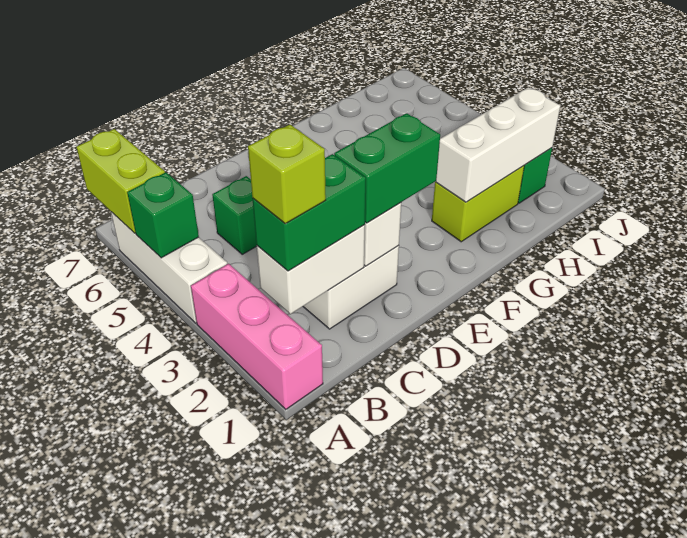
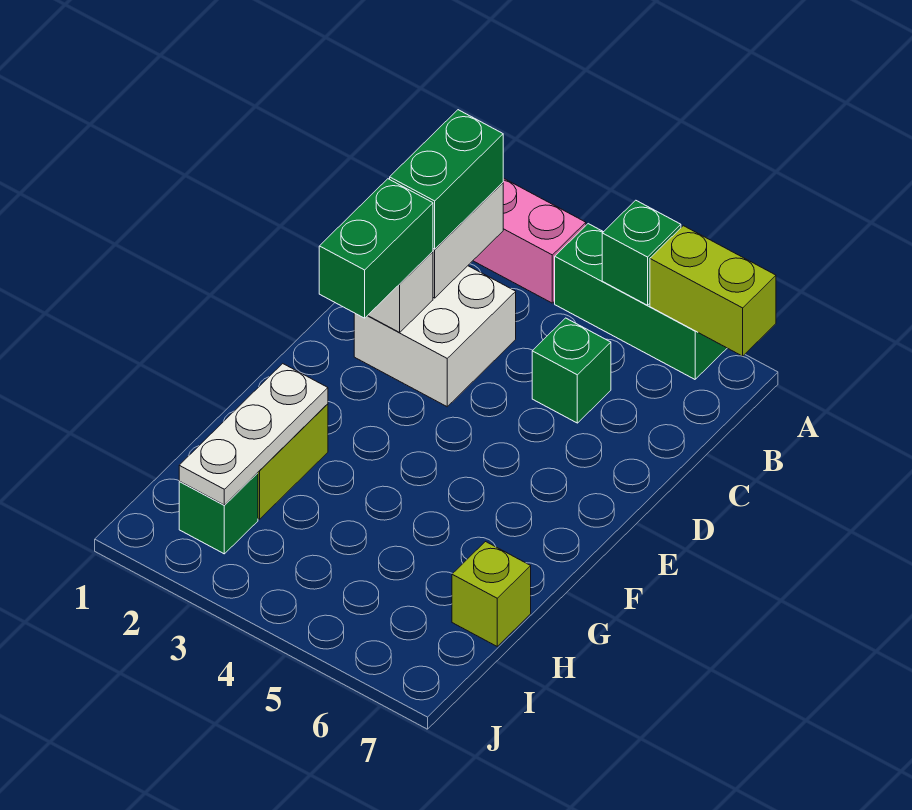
white brick A4:A6 level 1 -> green brick A4:A6 level 1
lime brick B2 level 4 -> lime brick H7 level 1
white brick G2:I2 level 2 -> white plate G2:I2 level 2

